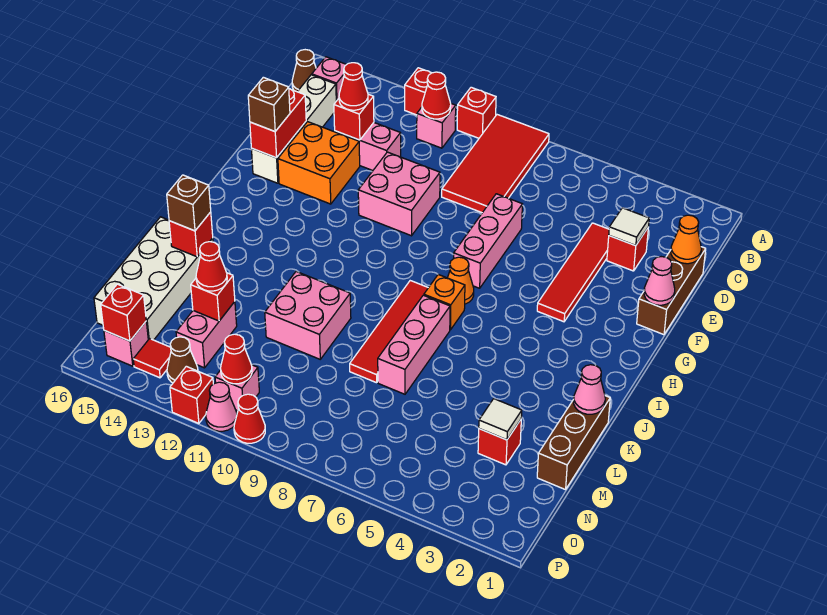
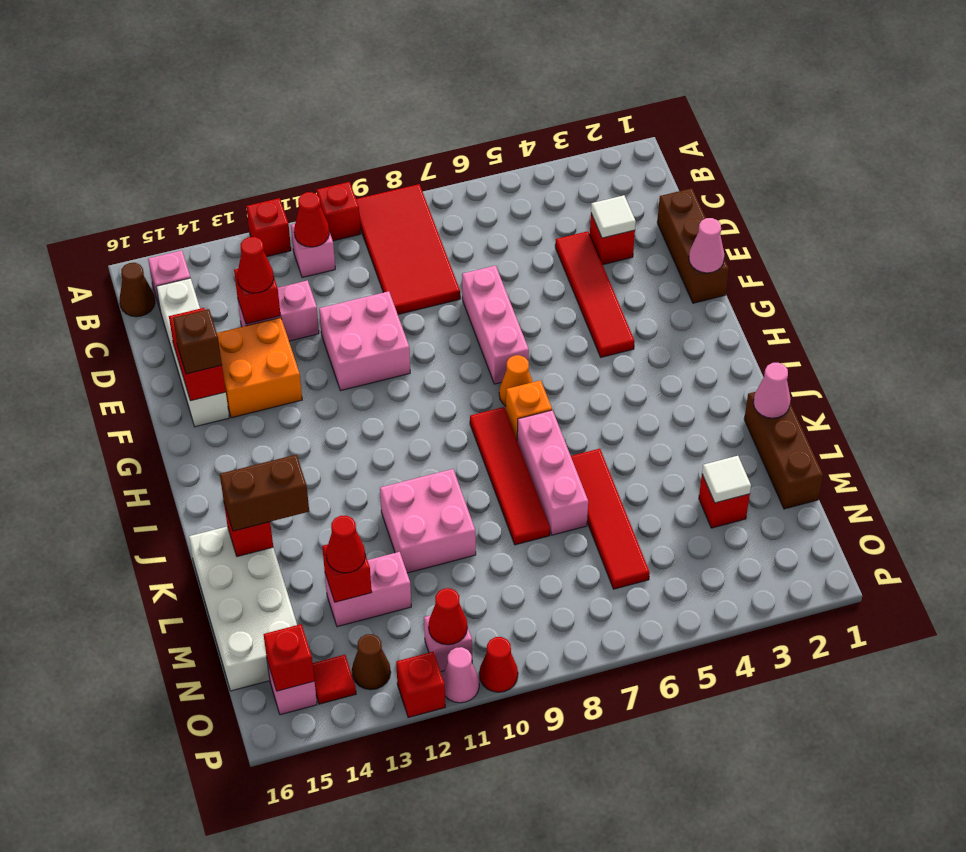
orange cone D1 level 2 -> none
none -> red tile K6:N6 level 1
brown brick K15 level 3 -> brown brick K14:K15 level 3
pink brick M13:N13 level 1 -> pink brick M12:M13 level 1

